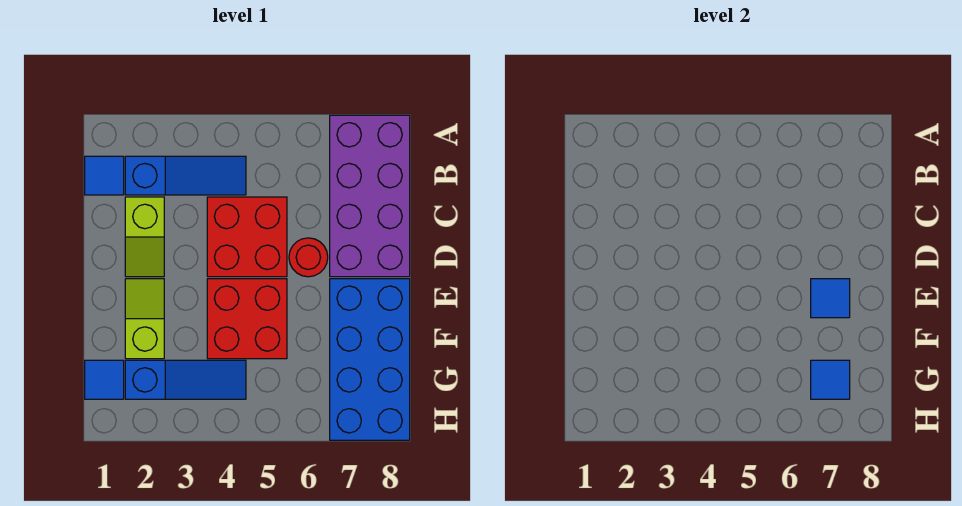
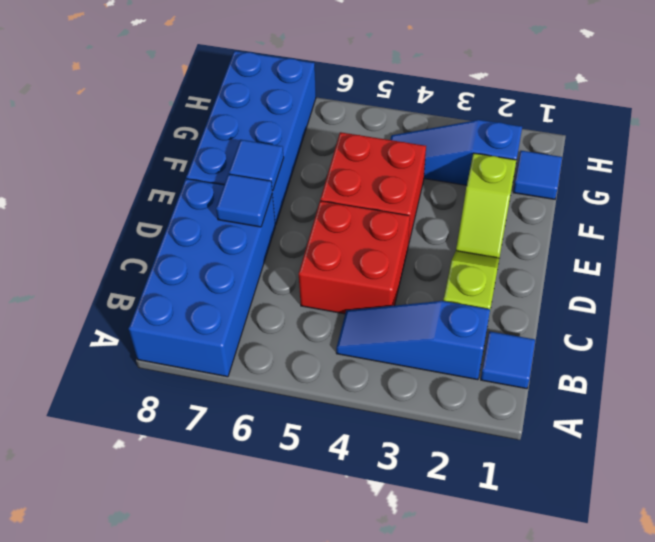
purple brick A7:D8 level 1 -> blue brick A7:D8 level 1
red round brick D6 level 1 -> none
blue tile G7 level 2 -> blue tile D7 level 2

